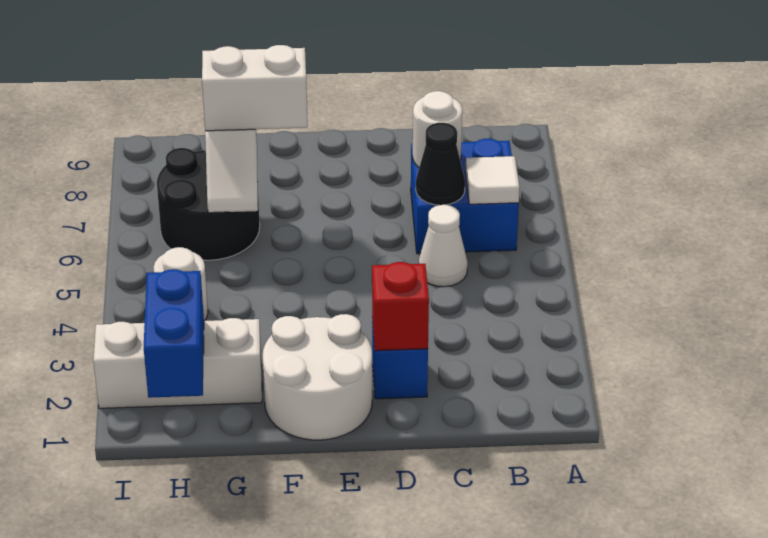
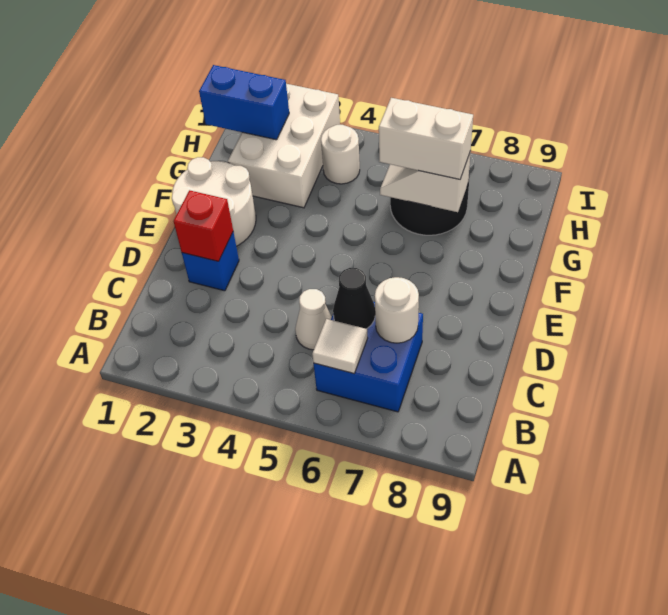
white brick F7:G7 level 3 -> white brick G6:G7 level 3
white brick G2:I2 level 1 -> white brick G2:I3 level 1

